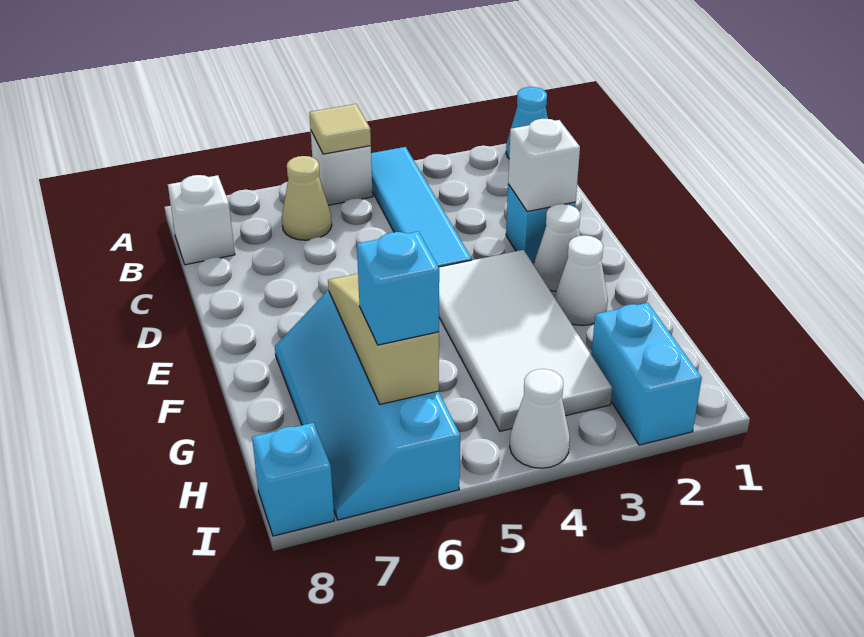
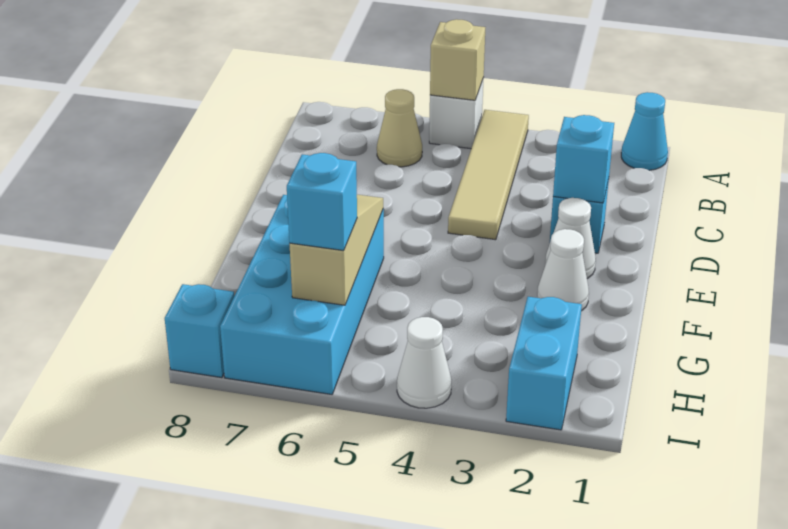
cyan tile A4:D4 level 1 -> tan tile A4:D4 level 1
tan tile A5 level 2 -> tan brick A5 level 2
white brick B8 level 1 -> none
white brick D2 level 2 -> cyan brick D2 level 2
white tile E3:H4 level 1 -> none
cyan slope F6:I7 level 1 top 6 -> cyan brick F6:I7 level 1

